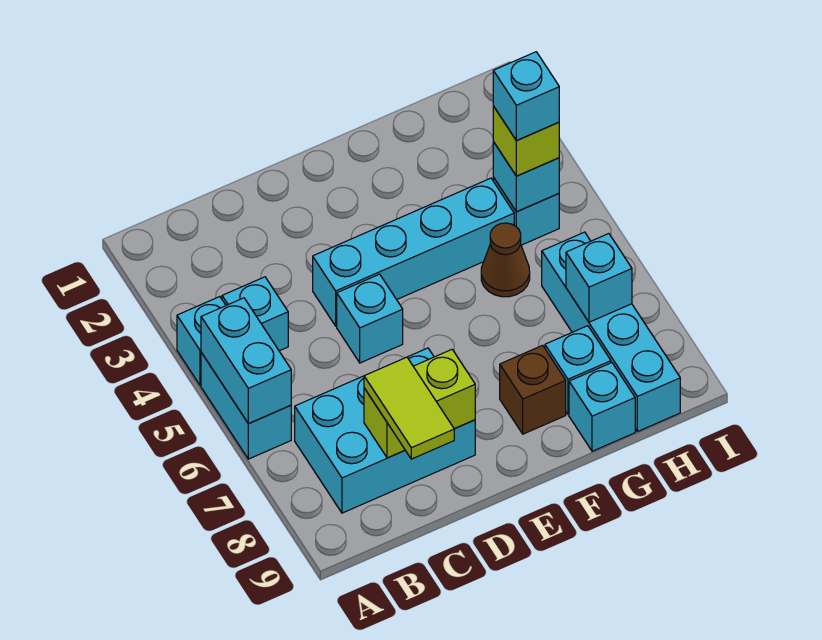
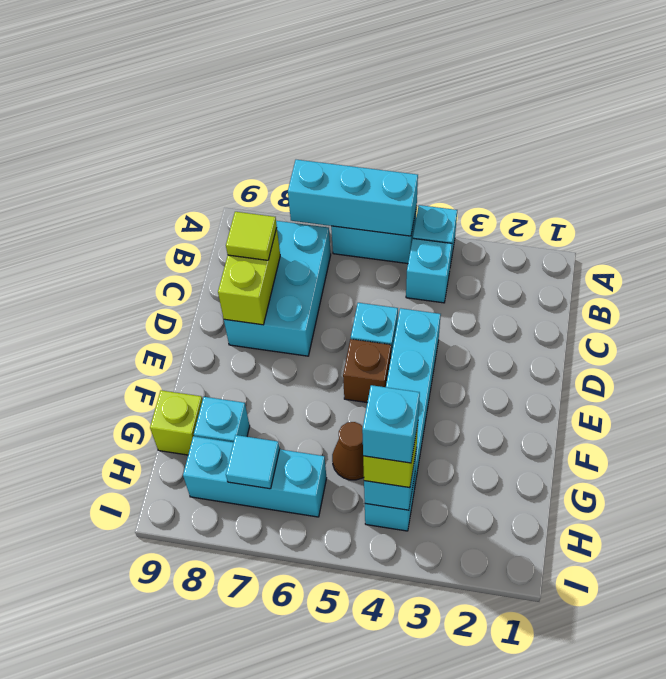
cyan brick A5:A6 level 2 -> cyan brick A5:A7 level 2
lime tile C8:C9 level 3 -> lime tile C8 level 3
brown brick F8 level 1 -> brown brick E5 level 1
cyan brick G9 level 1 -> lime brick G9 level 1
cyan brick H6:H9 level 1 -> cyan brick H6:H8 level 1
cyan brick H7 level 2 -> cyan tile H7 level 2

